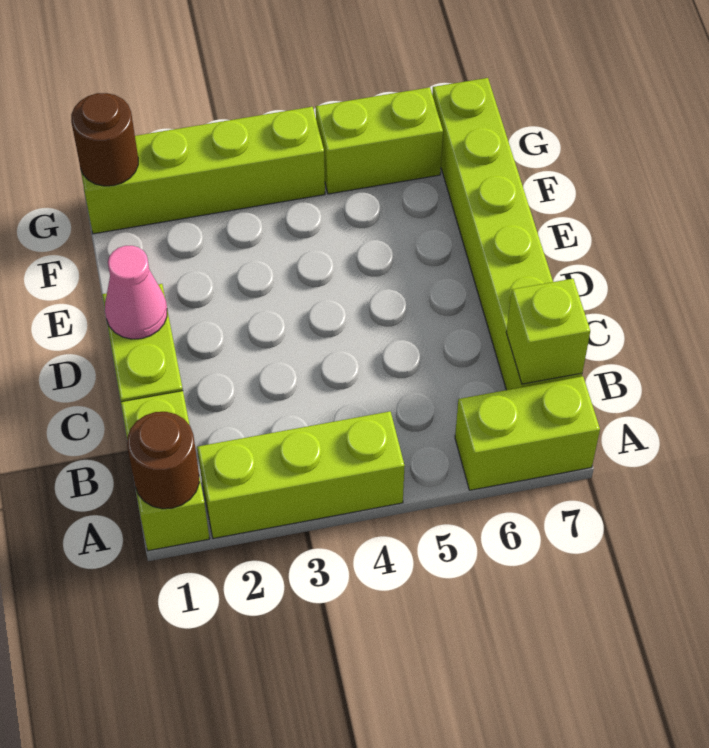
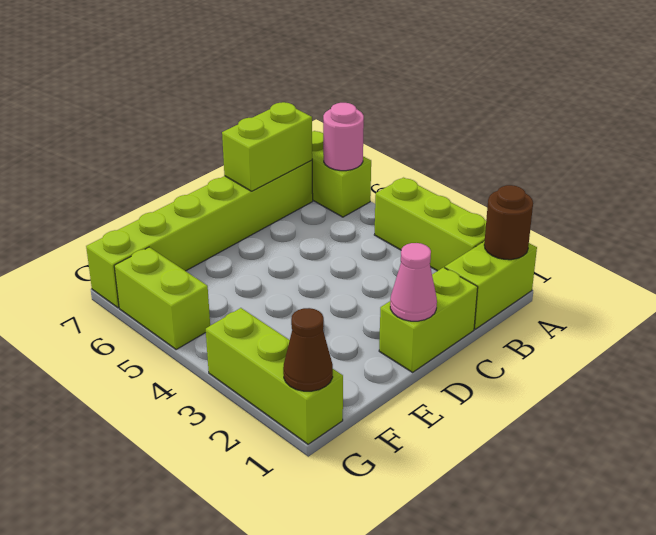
none -> pink round brick A6 level 2
lime brick B7 level 2 -> lime brick B7:C7 level 2
lime brick G1:G4 level 1 -> lime brick G1:G3 level 1
brown round brick G1 level 2 -> brown cone G1 level 2

